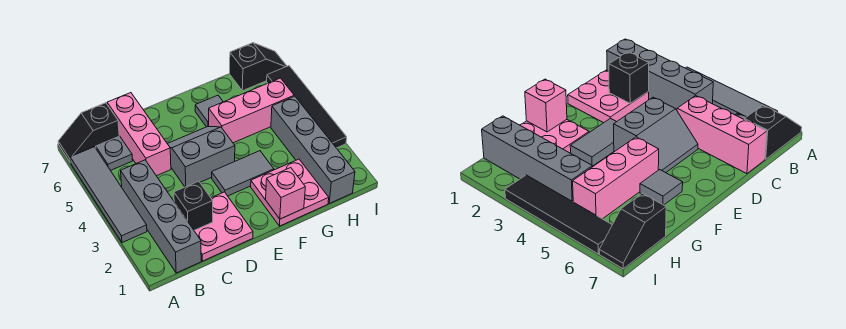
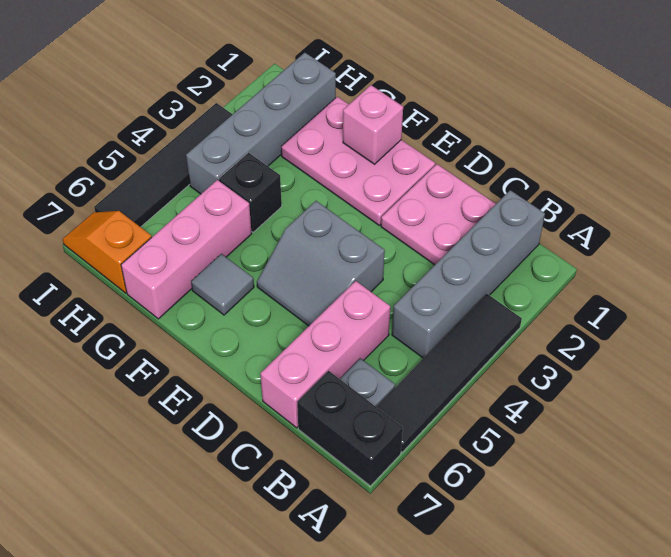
grey tile A3:A6 level 1 -> black tile A3:A6 level 1
black slope A7:B7 level 1 top B -> black brick A7:B7 level 1
black brick C2 level 2 -> black brick G4 level 1
grey tile E3:F3 level 1 -> none
pink plate F1:G2 level 1 -> pink plate E1:G2 level 1
pink brick F5:H5 level 1 -> pink brick G5:G7 level 1
black slope H7:I7 level 1 top H -> orange slope H7:I7 level 1 top H

